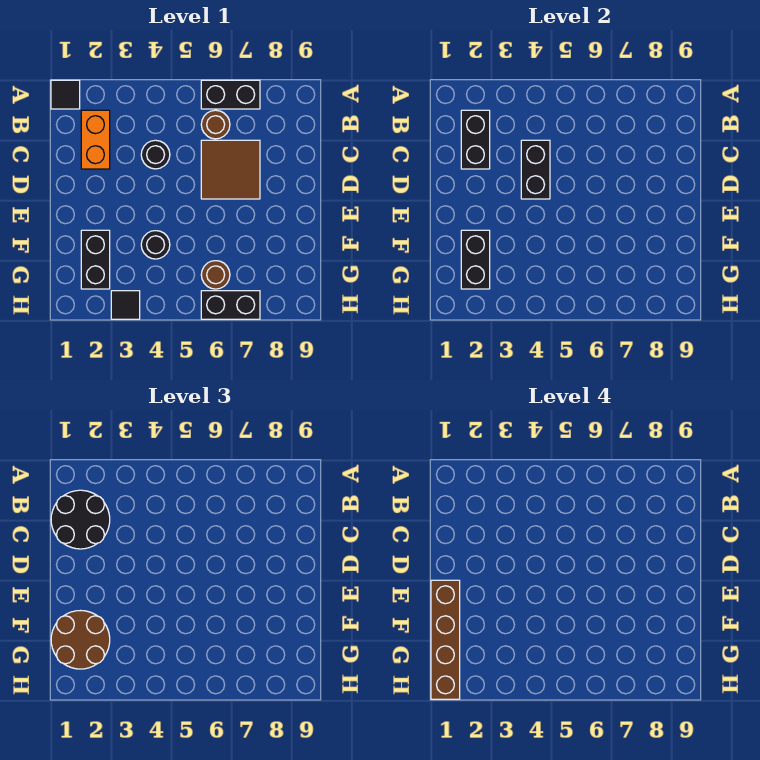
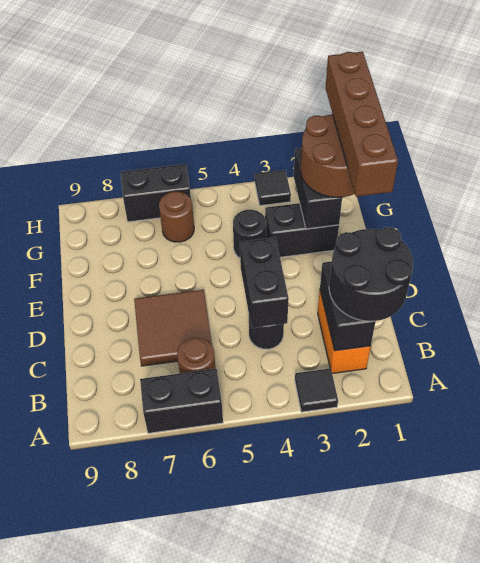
black tile A1 level 1 -> black tile A3 level 1
black brick F2:G2 level 1 -> black brick F2:F3 level 1

